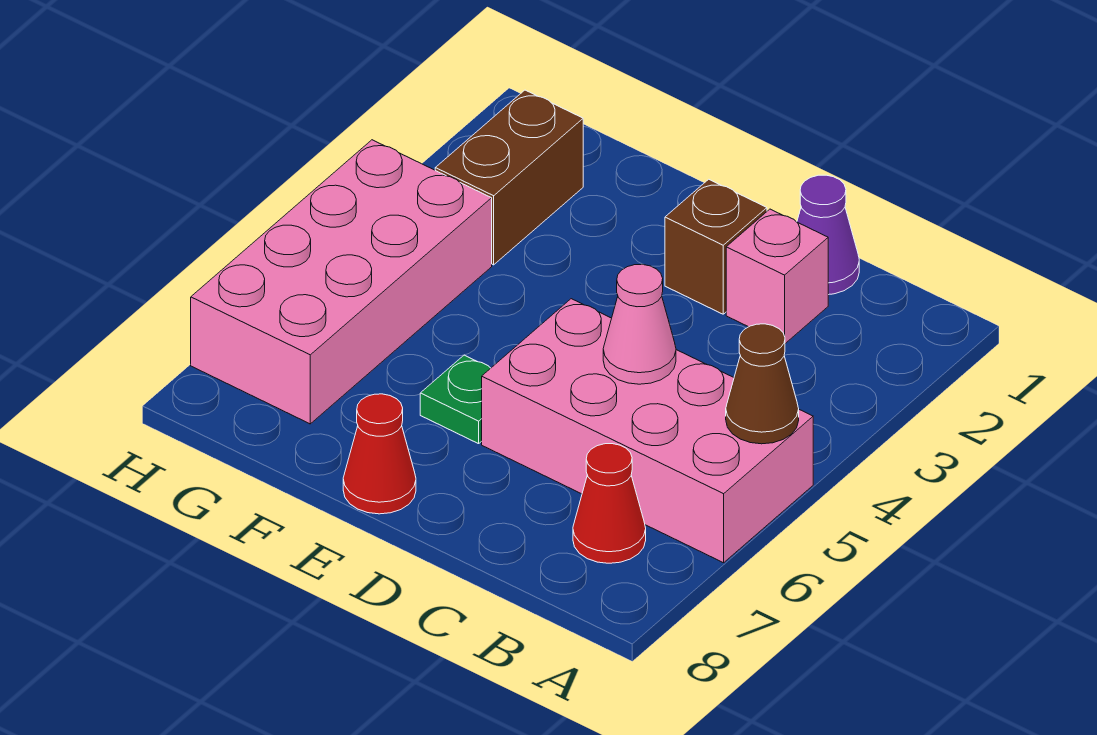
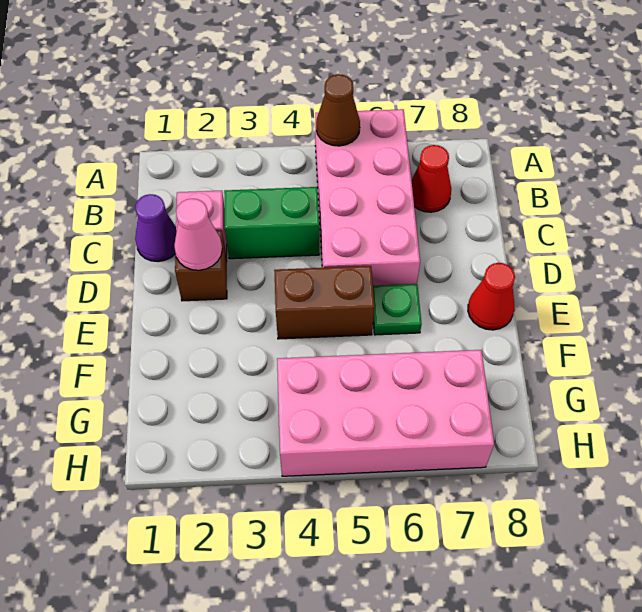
none -> green brick C3:C4 level 1
pink cone C5 level 2 -> pink cone D2 level 2
brown brick G2:G3 level 1 -> brown brick E4:E5 level 1

